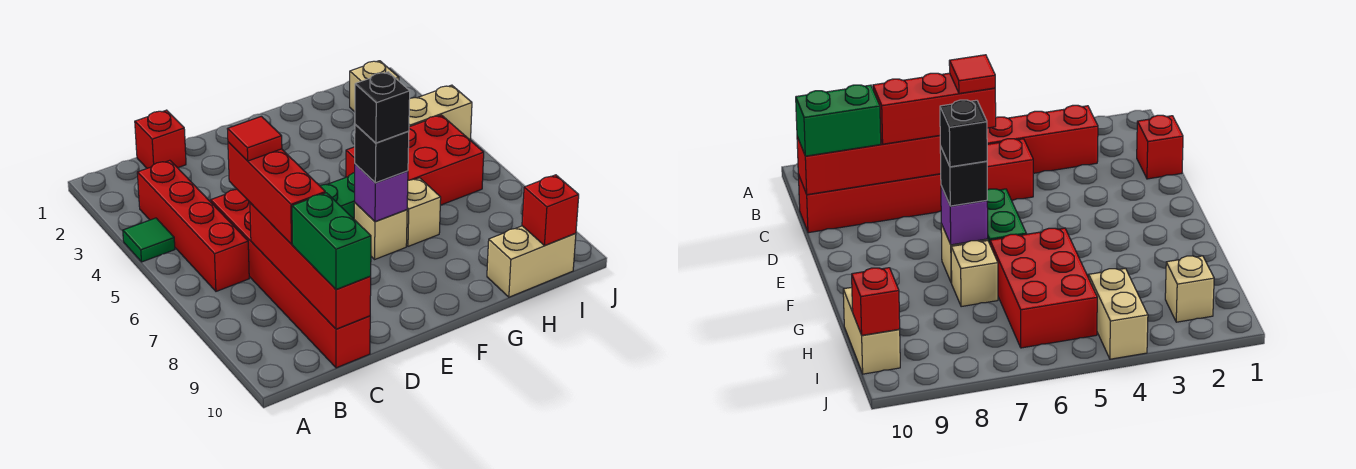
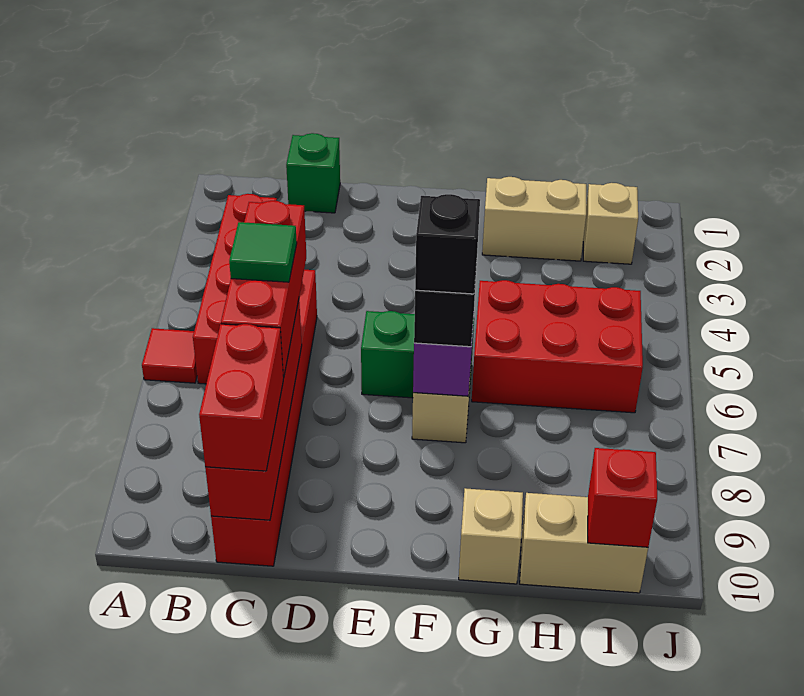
green tile A4 level 1 -> green tile C7 level 4
red brick C1 level 1 -> green brick C1 level 1
red tile C6 level 4 -> red tile A6 level 1
green brick C9:C10 level 3 -> red brick C9:C10 level 3
tan brick G7 level 1 -> tan brick G10 level 1
tan brick I4:J4 level 1 -> tan brick G2:H2 level 1

